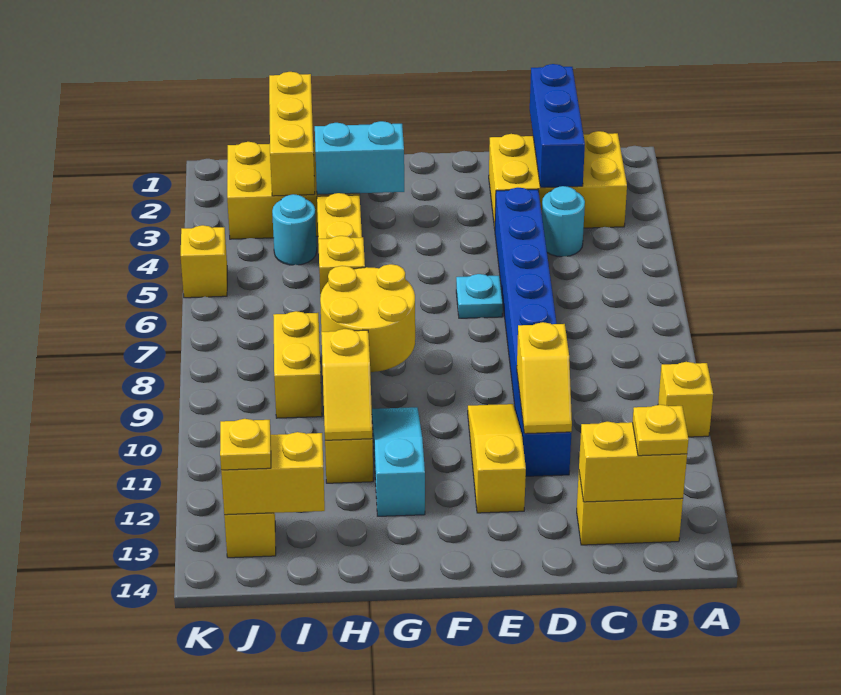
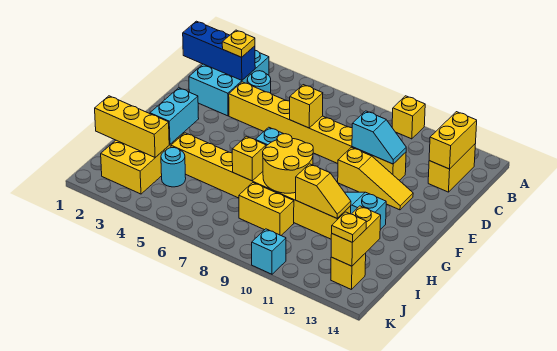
yellow brick B2:D3 level 1 -> cyan brick B2:D3 level 1
yellow plate B13 level 3 -> yellow plate C3 level 3
blue brick D4:D11 level 1 -> yellow brick D4:D11 level 1
yellow slope D10:D11 level 2 top 10 -> cyan slope D10:D11 level 2 top 10
yellow slope E10:E12 level 1 top 12 -> yellow slope E10:E12 level 1 top 10
yellow brick K5 level 1 -> yellow brick D7 level 2
none -> cyan brick K10 level 1

